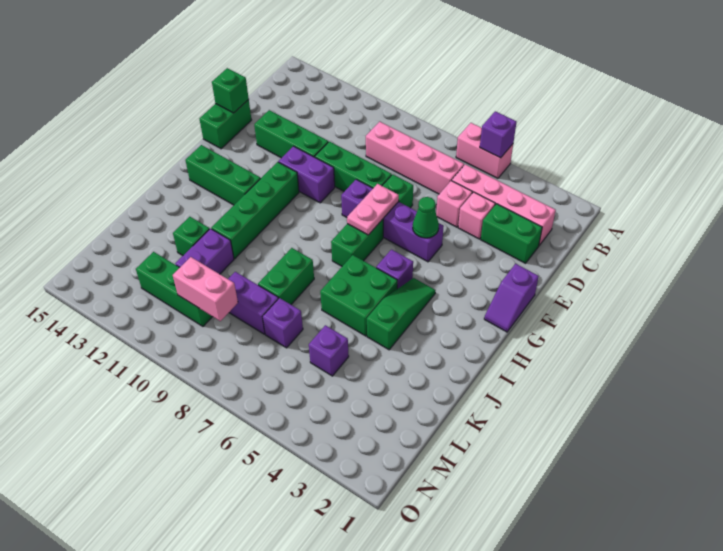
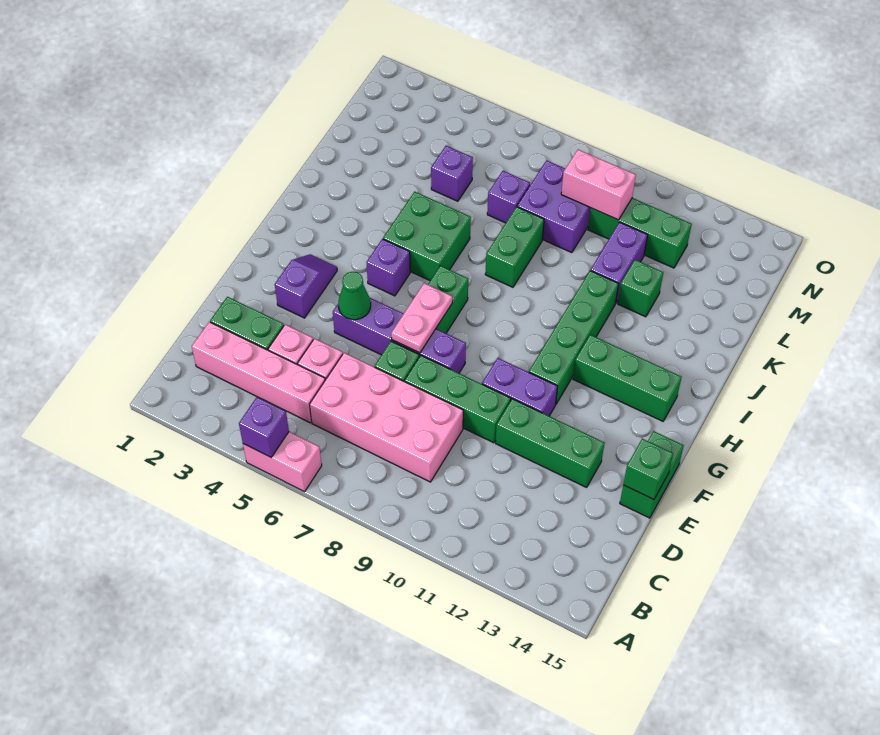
pink brick C6:C9 level 1 -> pink brick C6:D9 level 1
purple slope F1:G1 level 1 top F -> purple slope F3:G3 level 1 top F
green slope H4:J4 level 1 top J -> none
purple brick L8:L9 level 1 -> purple brick L8:M9 level 1

